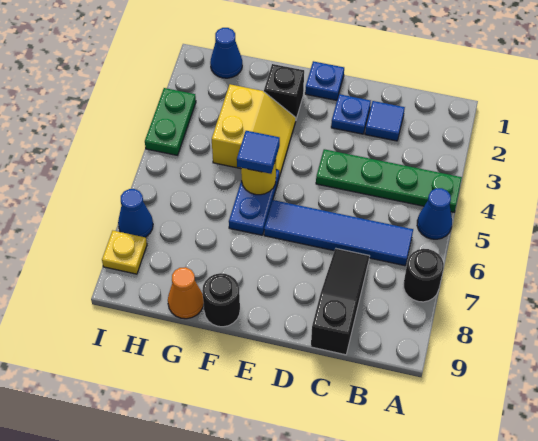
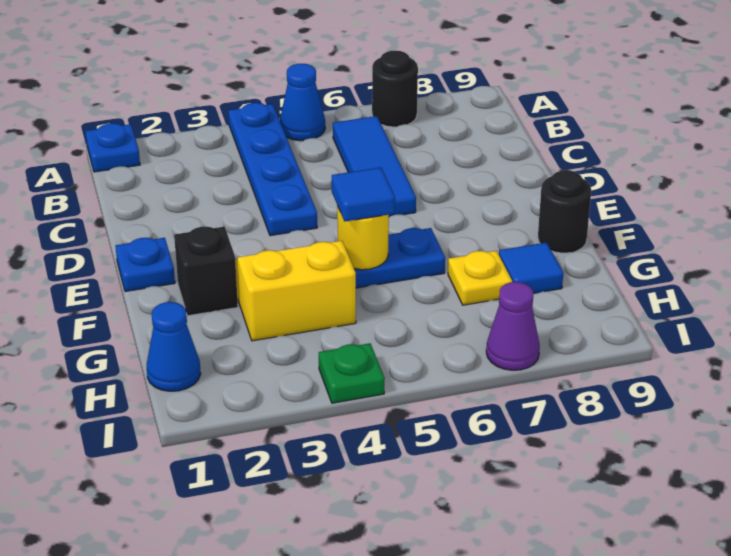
green plate A4:D4 level 1 -> blue plate A4:D4 level 1
blue tile B6:E6 level 1 -> blue tile B6:D6 level 1
blue tile C2 level 1 -> blue tile G8 level 1
black slope C7:C9 level 1 top 9 -> none
blue plate D2 level 1 -> blue plate A1 level 1
orange cone G9 level 1 -> none
green plate I3:I4 level 1 -> green plate I4 level 1
blue cone I7 level 1 -> purple cone I7 level 1
yellow plate I8 level 1 -> yellow plate G7 level 1

